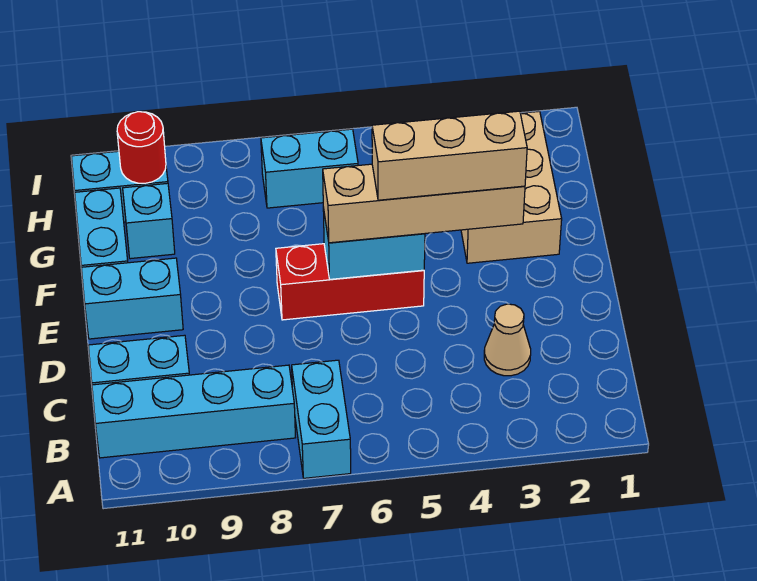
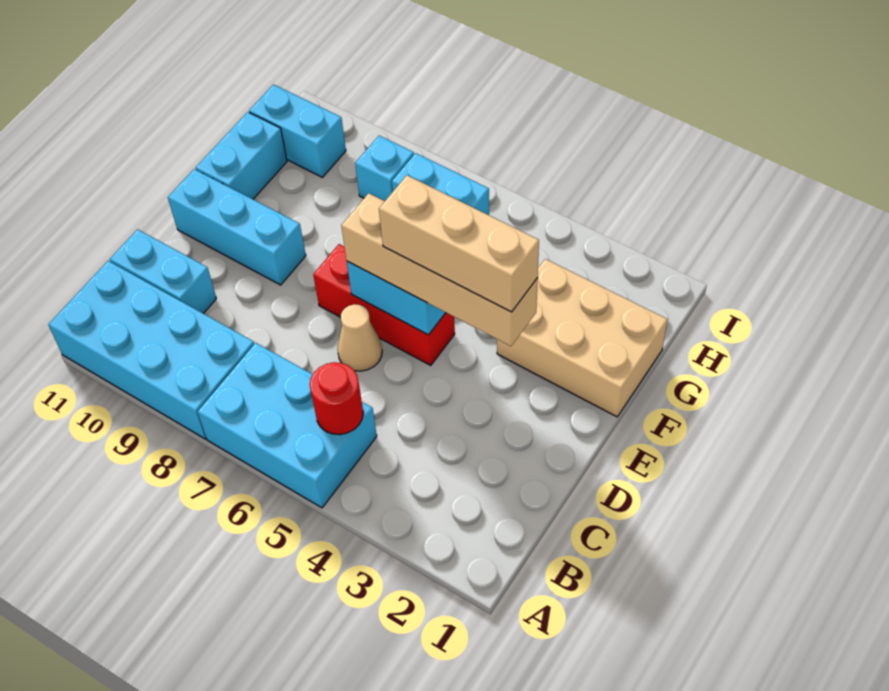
cyan brick A7:B7 level 1 -> cyan brick A5:B7 level 1
cyan brick B8:B11 level 1 -> cyan brick A8:B11 level 1
tan cone C3 level 1 -> tan cone D6 level 1
cyan brick E10:E11 level 1 -> cyan brick E9:E11 level 1
tan brick F2:H3 level 1 -> tan brick F1:G3 level 1
cyan brick G10 level 1 -> cyan brick H8 level 1
red round brick H10 level 2 -> red round brick B5 level 2

